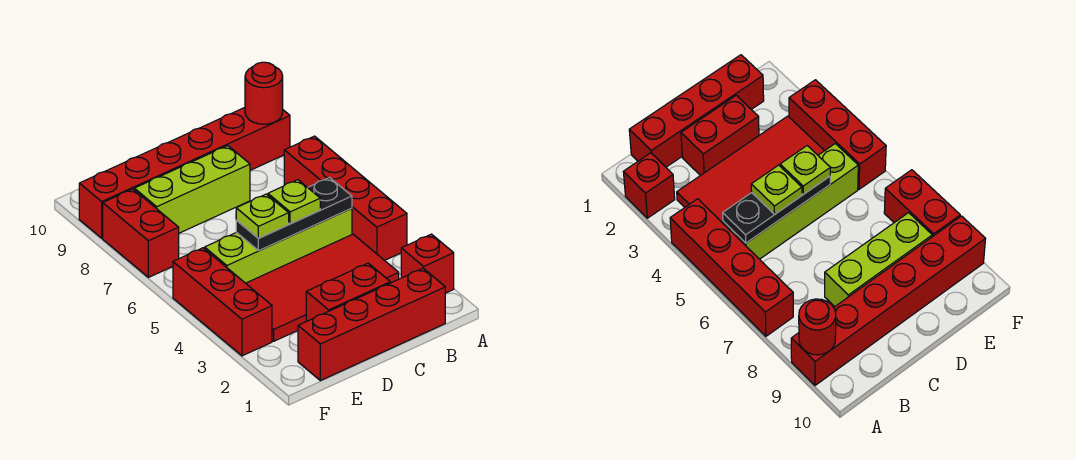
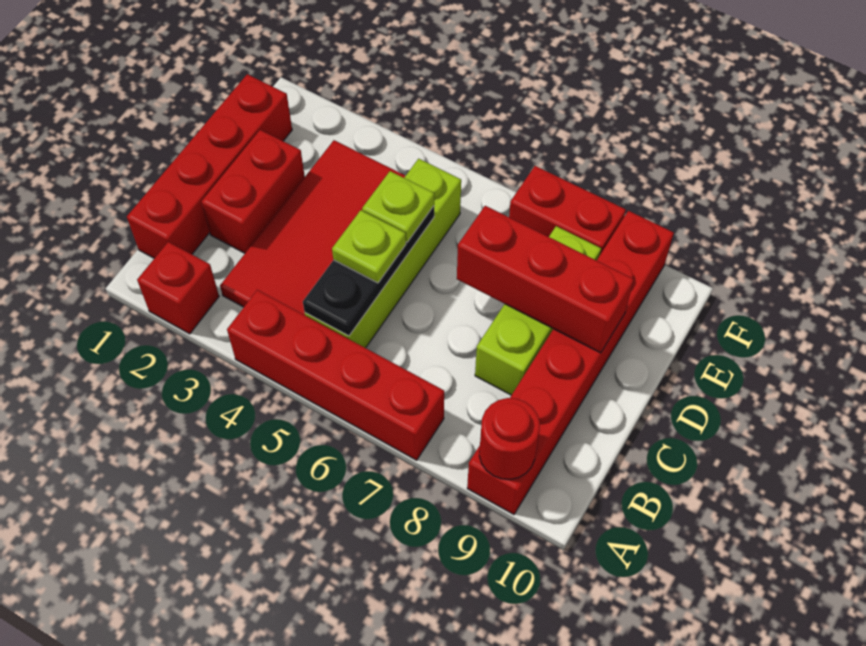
red brick F3:F5 level 1 -> red brick D7:D9 level 2

